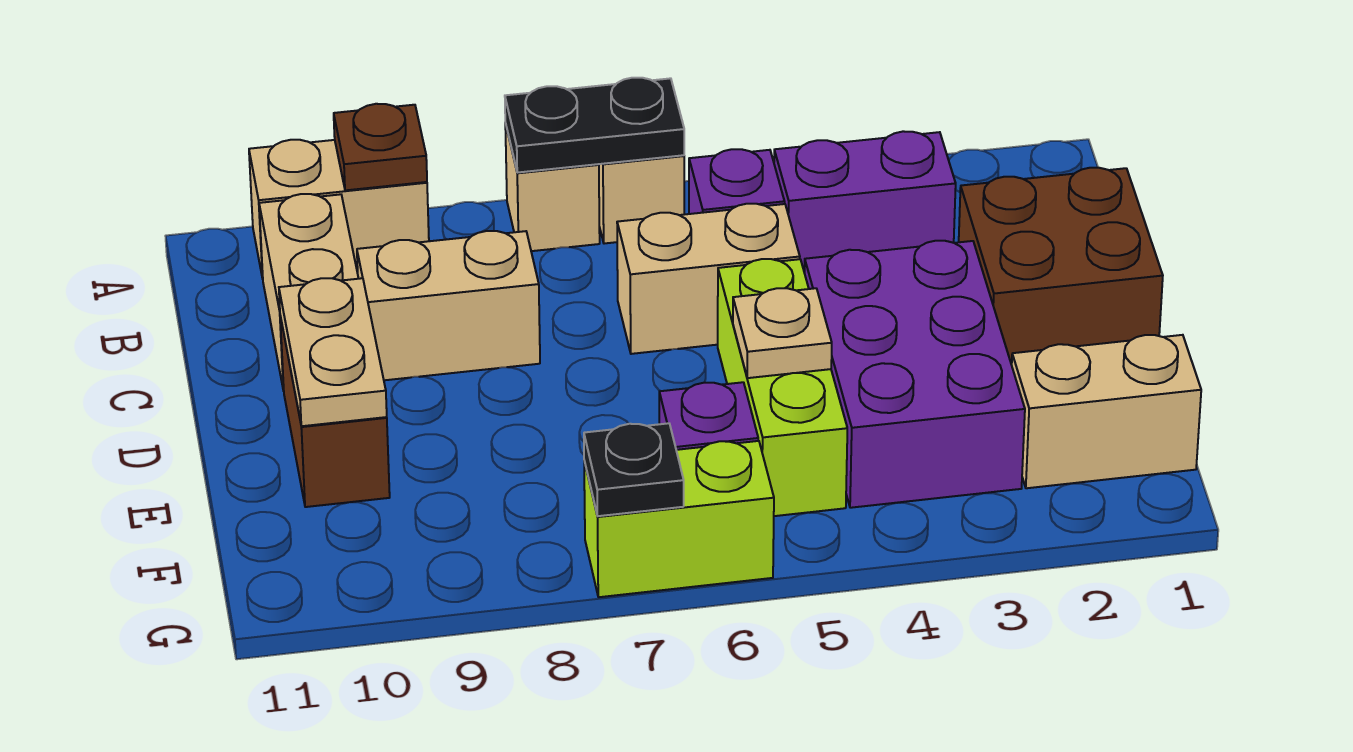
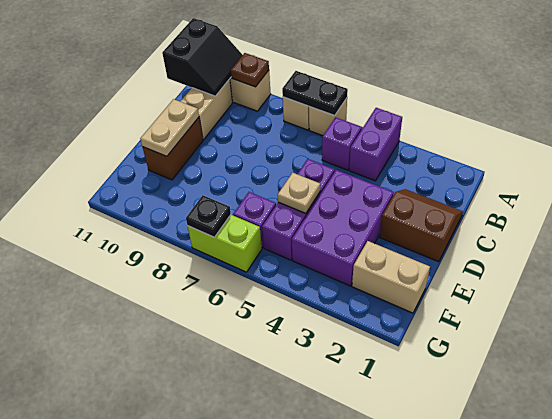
none -> black slope A10:B11 level 2 top 11
purple brick B3:B4 level 1 -> purple brick A4:B4 level 1
brown brick C1:D2 level 1 -> brown slope C1:D2 level 1 top D
tan brick C5:C6 level 1 -> none
tan brick C8:C9 level 1 -> none
lime brick D5:F5 level 1 -> purple brick D5:F5 level 1

